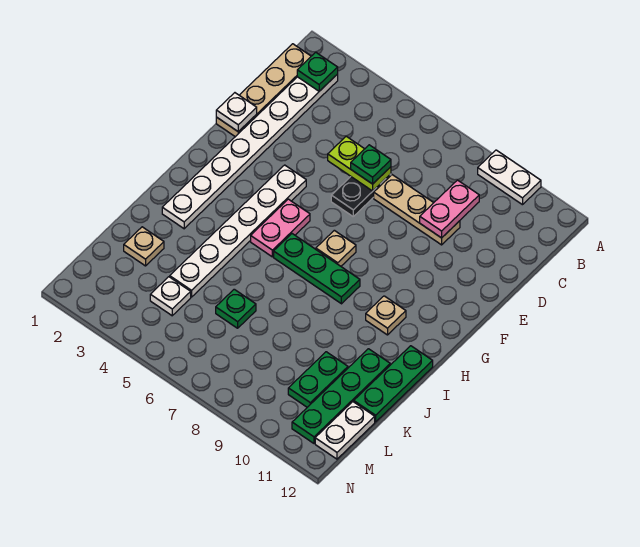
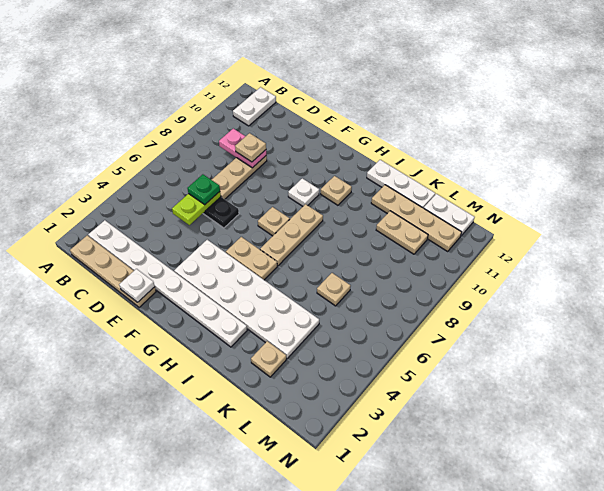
white plate A9:A10 level 1 -> white plate B11:B12 level 1
green plate B2 level 2 -> none
none -> tan plate D9 level 3
white plate F4:K4 level 1 -> white plate F3:K4 level 1
pink plate G5:H5 level 1 -> tan plate G5:H5 level 1
green plate H6:H8 level 1 -> tan plate H6:H8 level 1
green plate I12:K12 level 1 -> white plate I12:K12 level 1
green plate J11:M11 level 1 -> tan plate J11:M11 level 1
green plate K6 level 1 -> tan plate K6 level 1
green plate K10:L10 level 1 -> tan plate K10:L10 level 1
white plate L4 level 1 -> white plate G9 level 1

